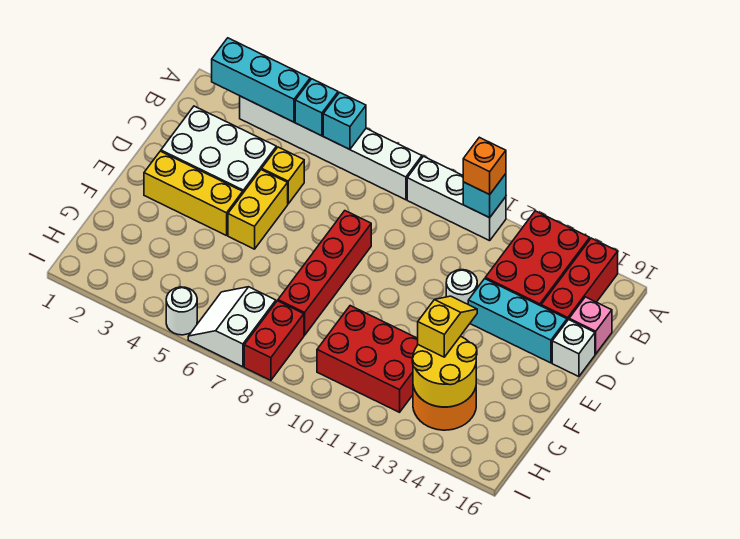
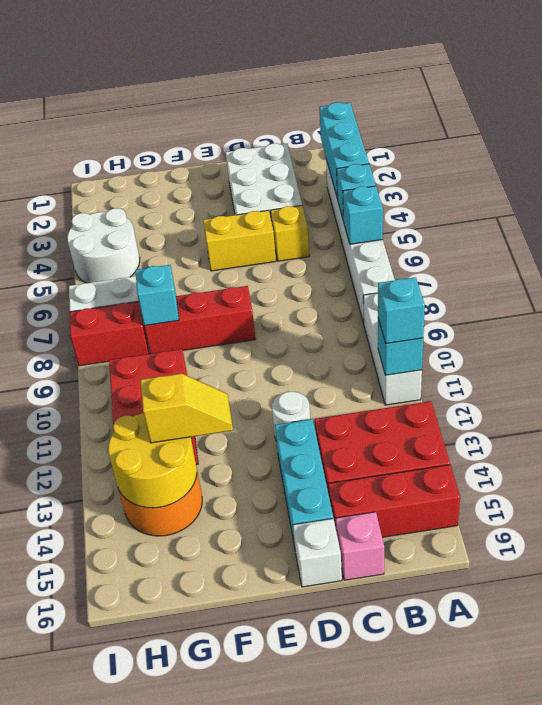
orange brick A11 level 3 -> cyan brick A11 level 3
red brick D8:G8 level 1 -> red brick E8:G8 level 1
yellow brick E2:E4 level 1 -> none
none -> cyan brick G8 level 2
white round brick I5 level 1 -> white round brick H4:I5 level 1

